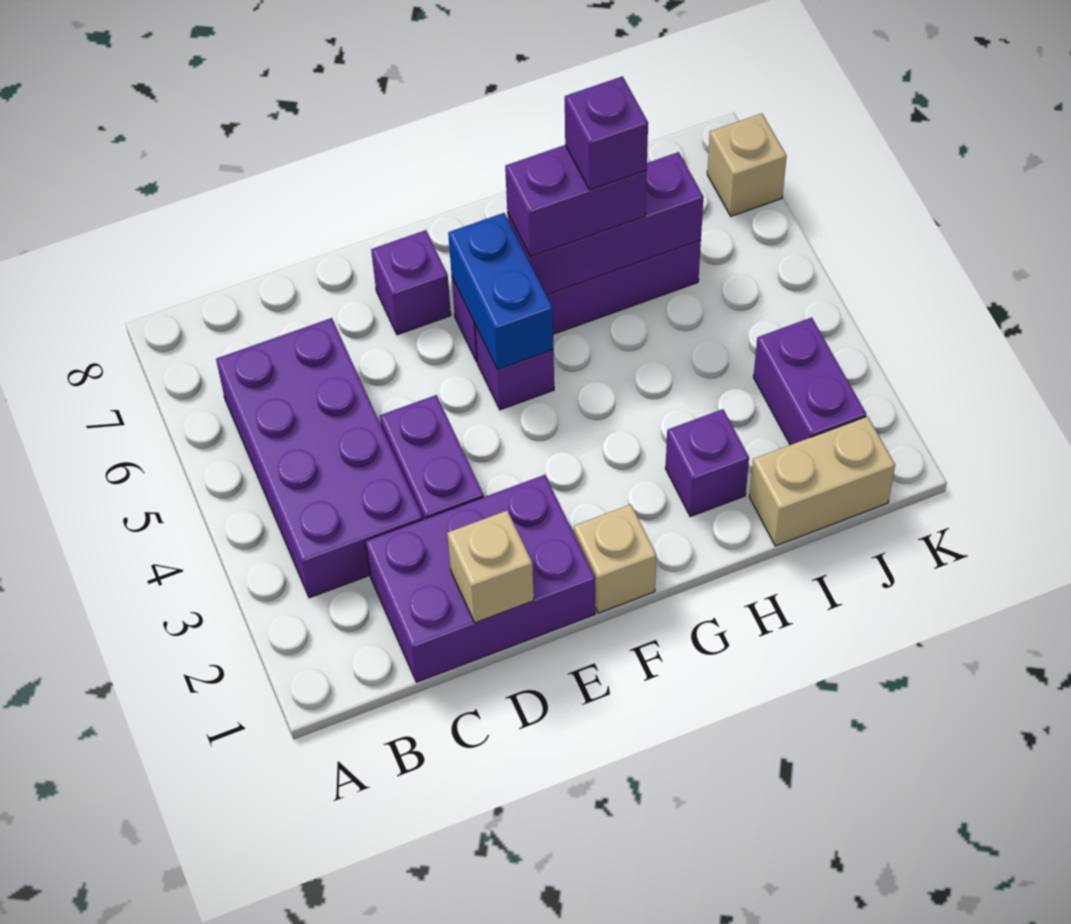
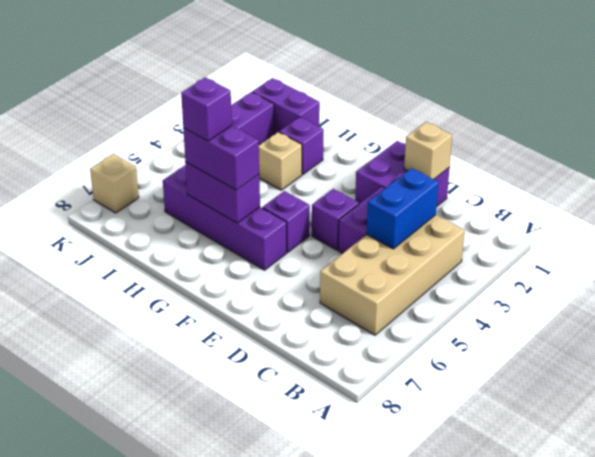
purple brick B3:C6 level 1 -> tan brick B3:C6 level 1
purple brick C1:E2 level 1 -> purple brick D1:E2 level 1
purple brick E7 level 1 -> purple brick E4 level 1
tan brick F1 level 1 -> tan brick H3 level 1
blue brick F5:F6 level 2 -> blue brick C3:C4 level 2
purple brick G6:I6 level 2 -> purple brick G6:H6 level 2
tan brick I1:J1 level 1 -> purple brick I1:J1 level 1

